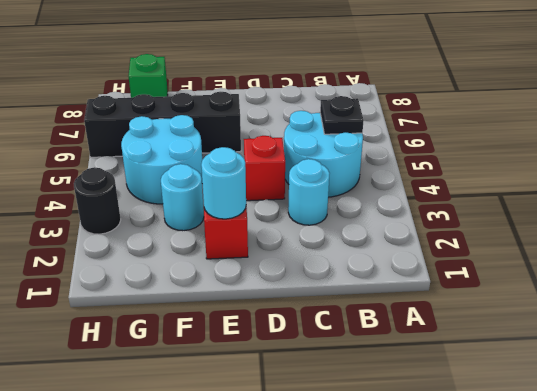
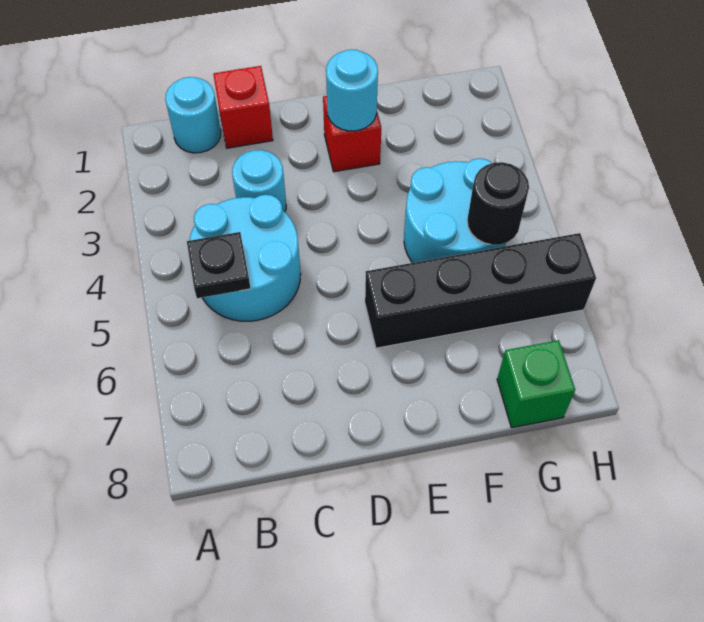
red brick D4 level 1 -> red brick C1 level 1
cyan round brick F3 level 1 -> cyan round brick B1 level 1
black round brick H3 level 1 -> black round brick G5 level 2

